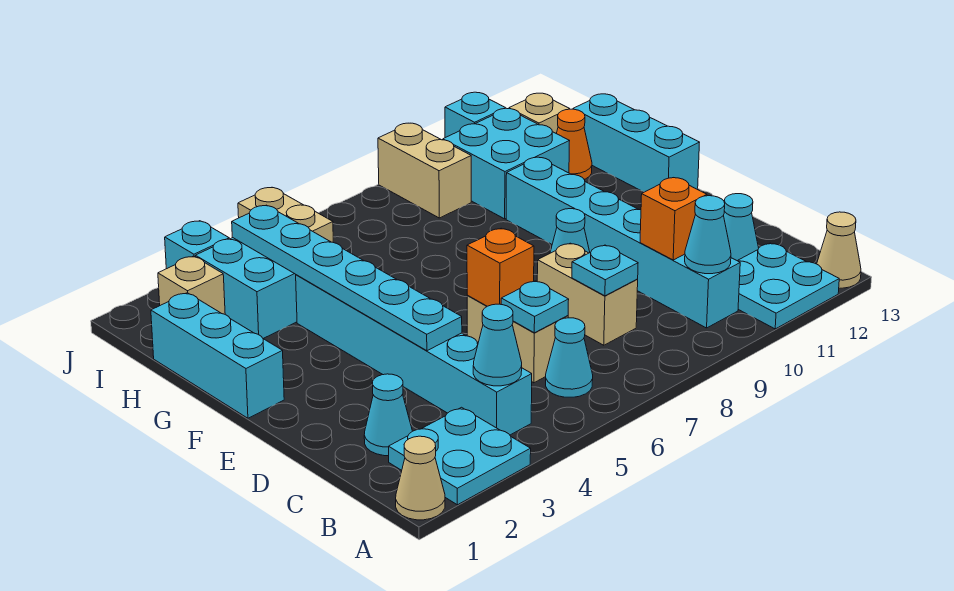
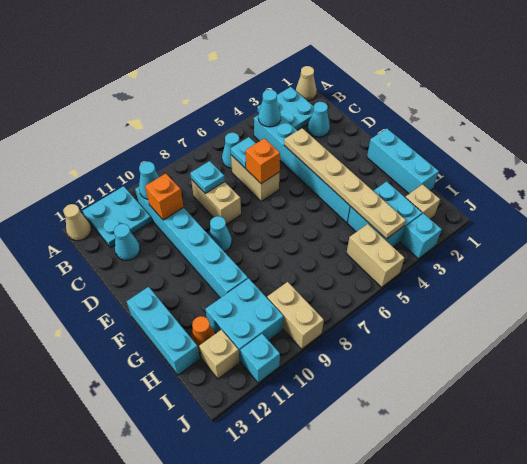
cyan plate D4:I4 level 2 -> tan plate D4:I4 level 2

